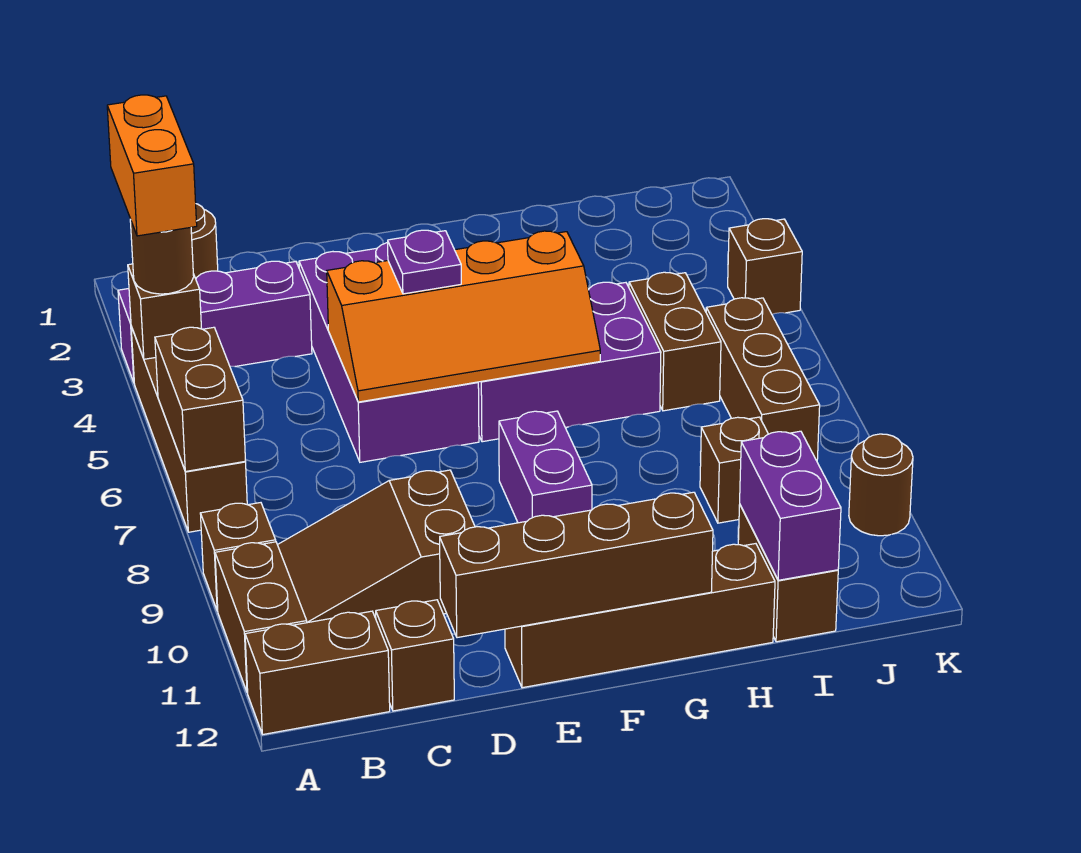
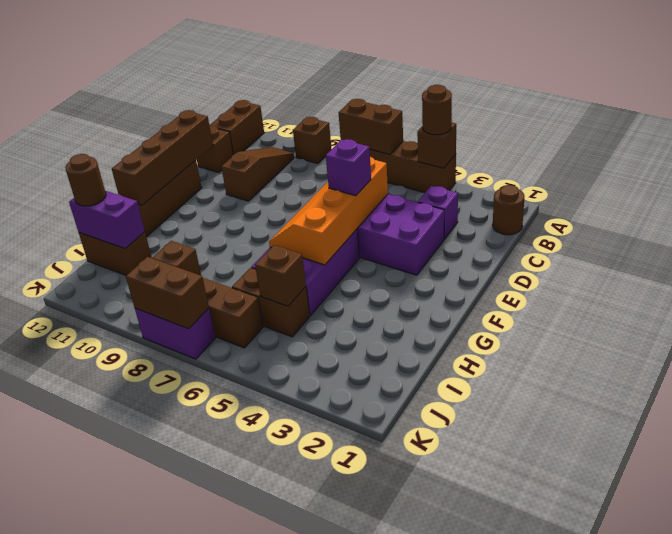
purple brick A3:C3 level 1 -> purple brick C3 level 1
orange brick A3:A4 level 4 -> none
brown brick A10:A11 level 1 -> brown brick K7:K8 level 2
brown slope B9:D10 level 1 top D -> brown slope B10:D10 level 1 top D
purple plate E5 level 3 -> purple brick E5 level 3
purple brick F8:F9 level 1 -> purple brick K7:K8 level 1
brown brick K4 level 1 -> brown brick I5 level 2
brown round brick K10 level 1 -> brown round brick I12 level 3

